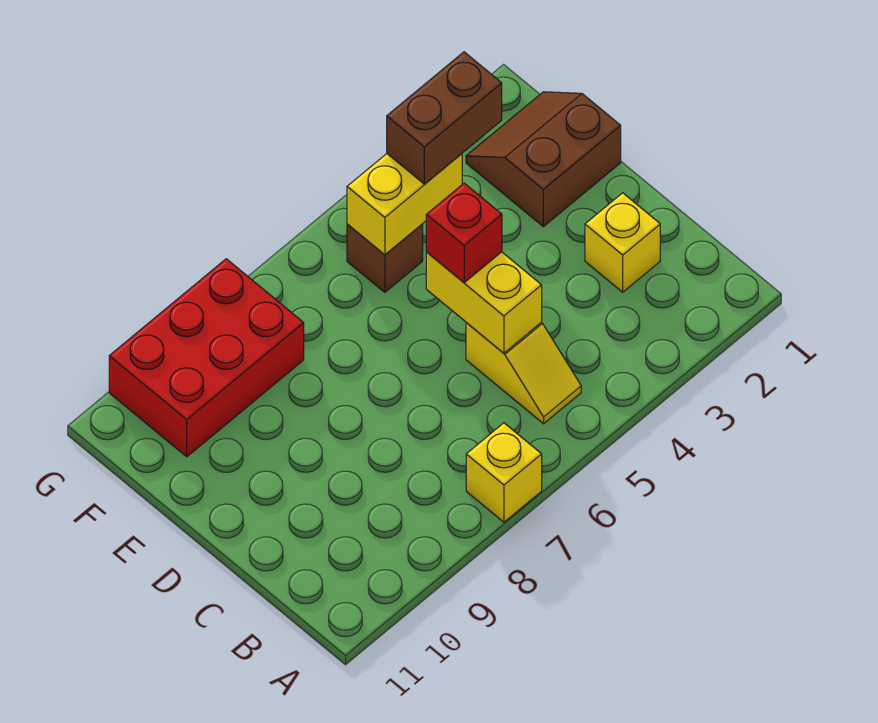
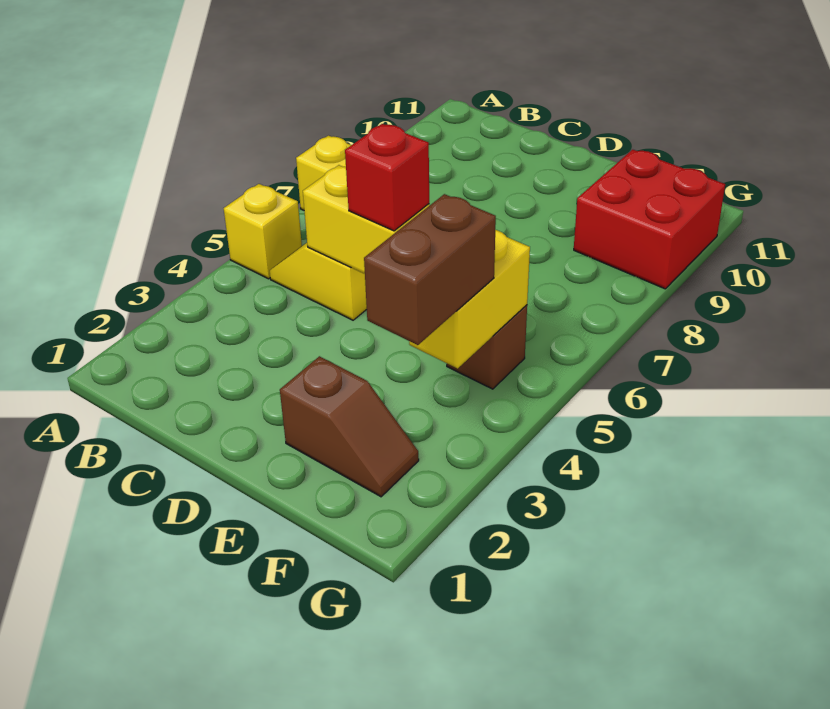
yellow brick C2 level 1 -> yellow brick A5 level 1
brown slope E1:F2 level 1 top E -> brown slope E2:F2 level 1 top E
red brick F8:G10 level 1 -> red brick F9:G10 level 1

